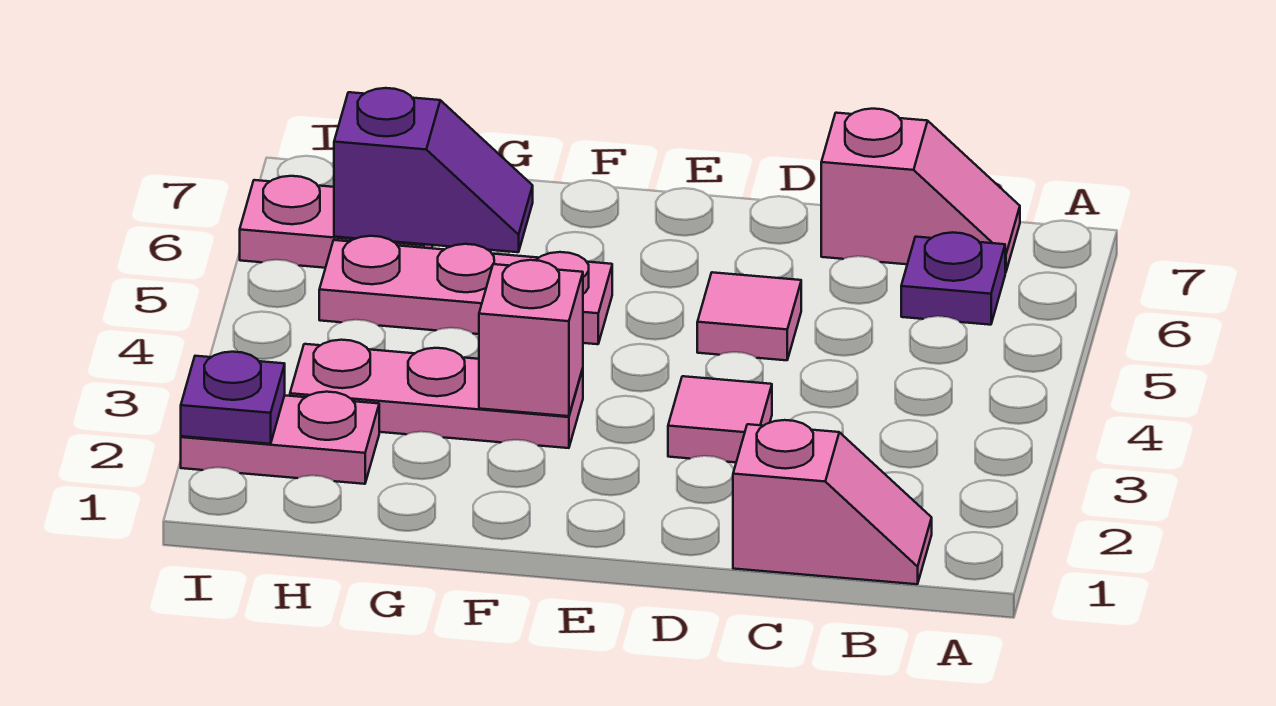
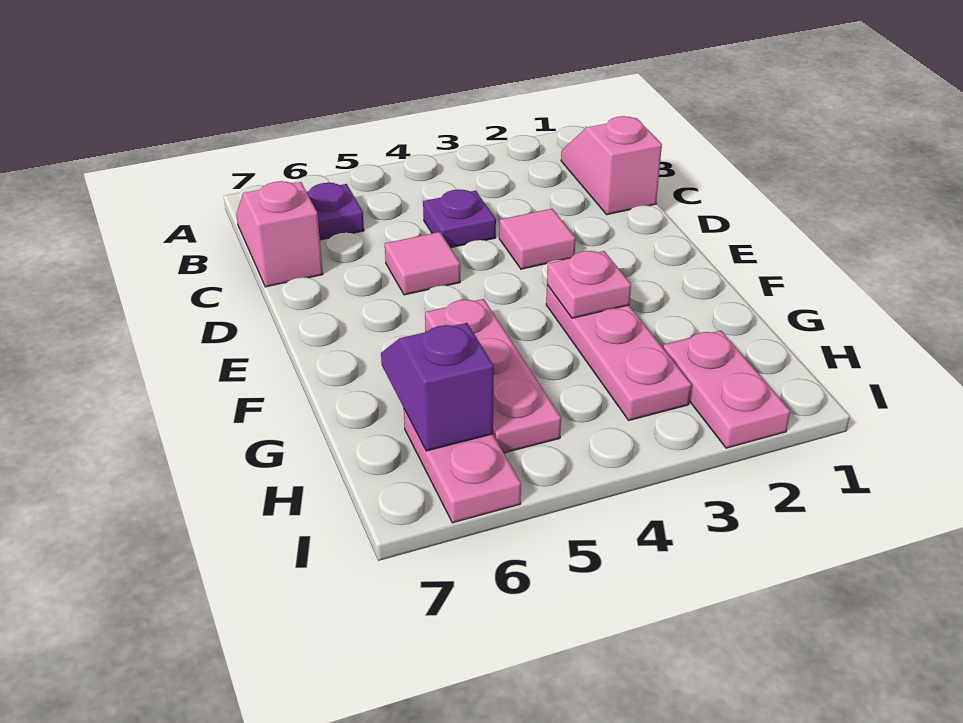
pink brick F3 level 2 -> pink plate F3 level 2
purple plate I2 level 2 -> purple plate C4 level 1

